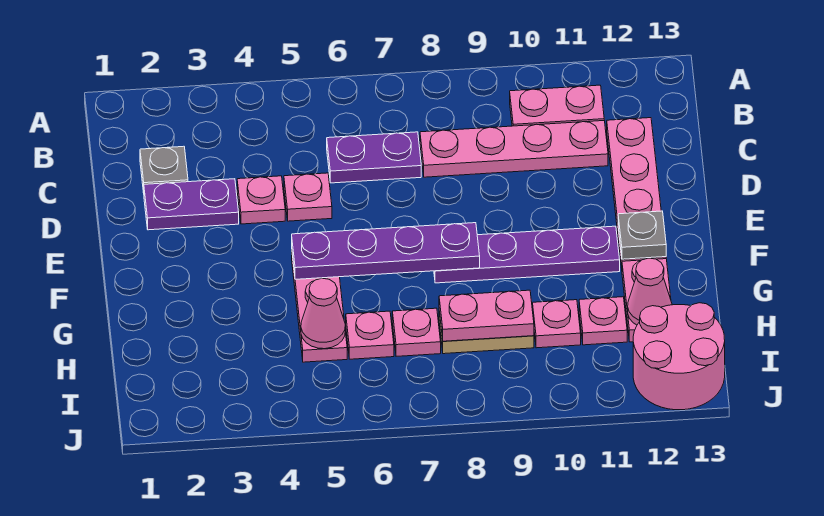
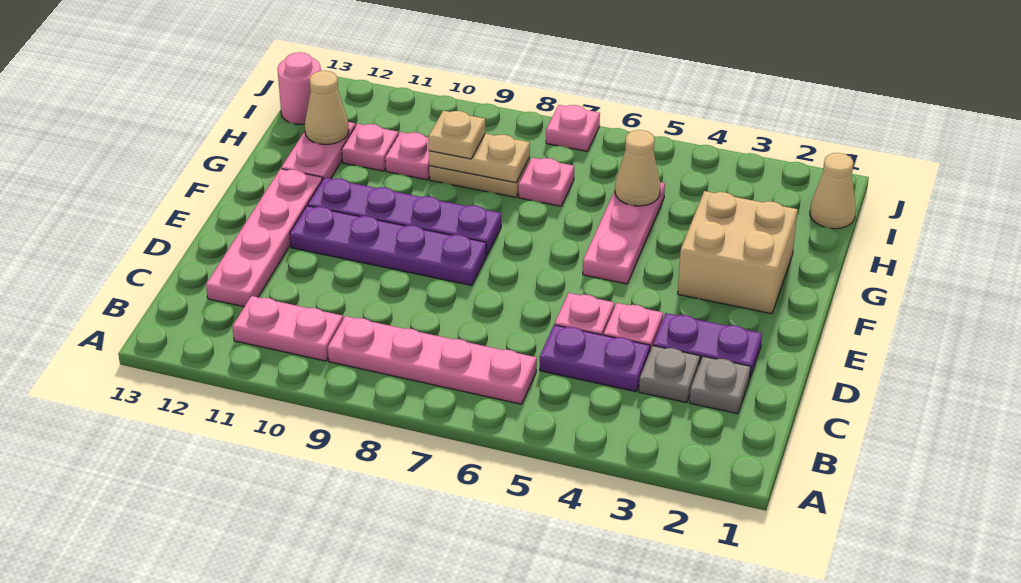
purple plate C6:C7 level 1 -> purple plate C4:C5 level 1
pink plate C8:C11 level 1 -> pink plate B6:B9 level 1
none -> tan brick F2:G3 level 1
purple plate F5:F8 level 2 -> purple plate E8:E11 level 1
grey plate F12 level 2 -> grey plate C3 level 1
pink cone H5 level 2 -> tan cone H5 level 2
pink plate H6 level 1 -> pink plate J7 level 1
pink plate H8:H9 level 2 -> tan plate H8:H9 level 2
none -> tan plate H9 level 3
pink cone H12 level 2 -> tan cone H12 level 2
none -> tan cone I1 level 1
pink round brick I12:J13 level 1 -> pink round brick I13 level 1

